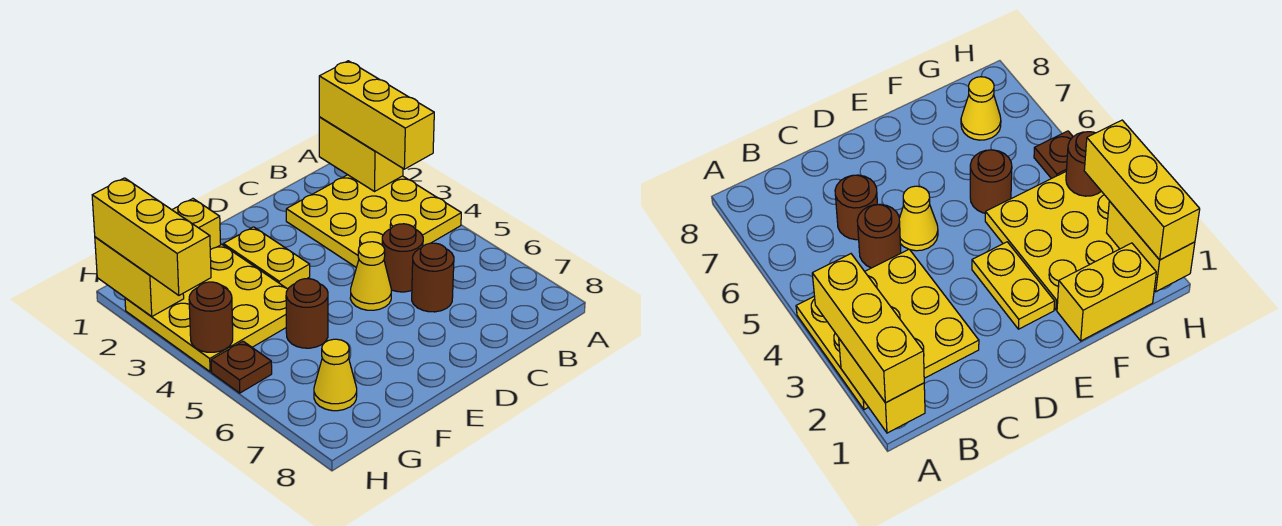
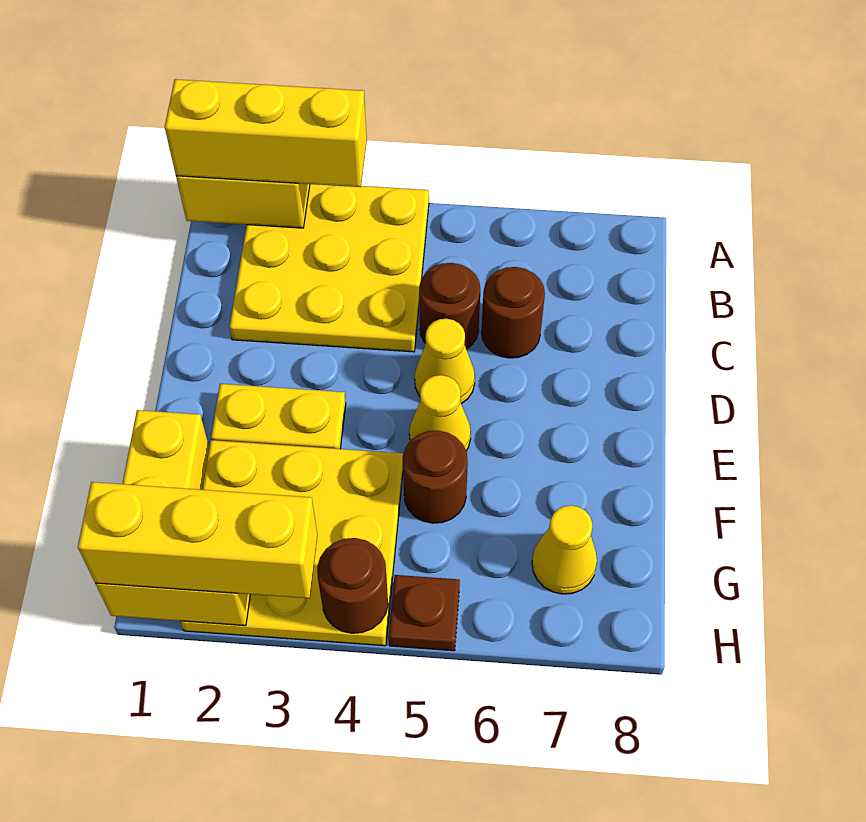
none -> yellow cone E5 level 1

